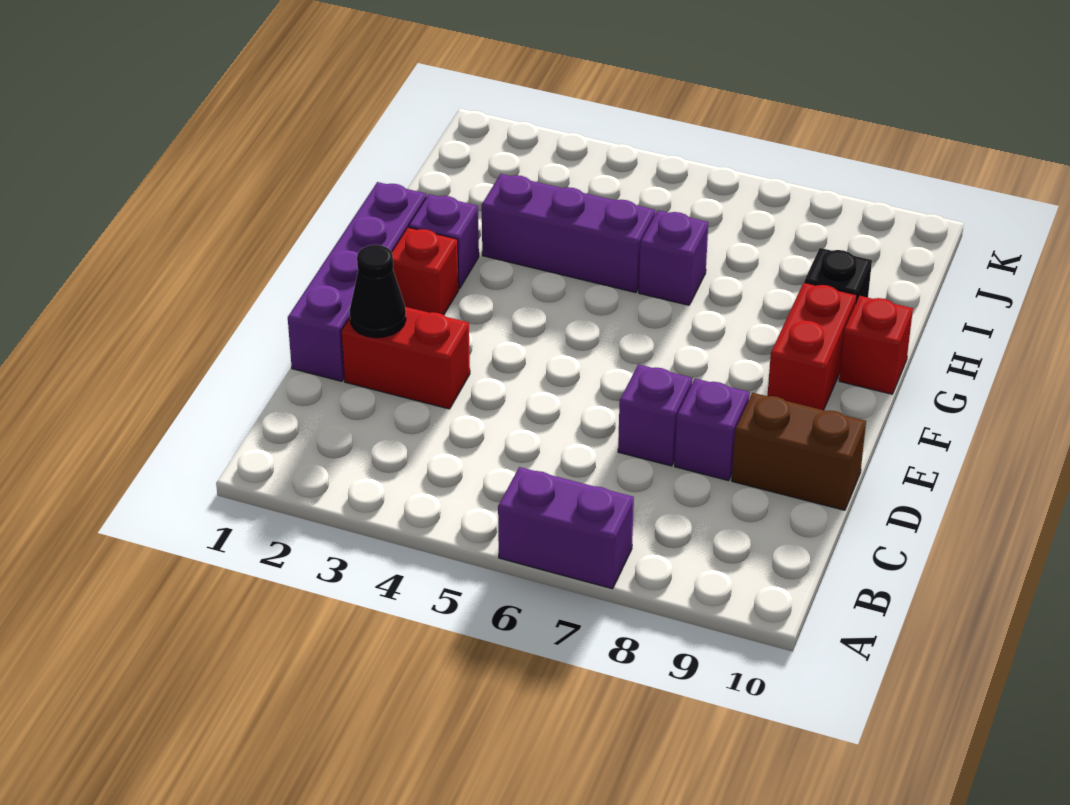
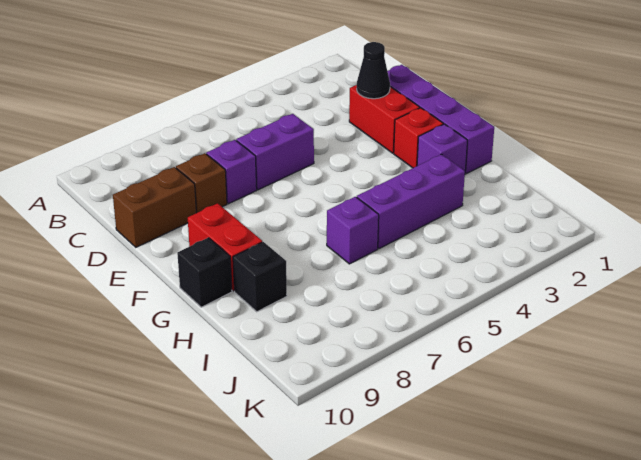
purple brick A6:A7 level 1 -> purple brick D5:D6 level 1
red brick D2:D3 level 1 -> red brick D2:E2 level 1
purple brick D8 level 1 -> brown brick D8 level 1
red brick G10 level 1 -> black brick G10 level 1

